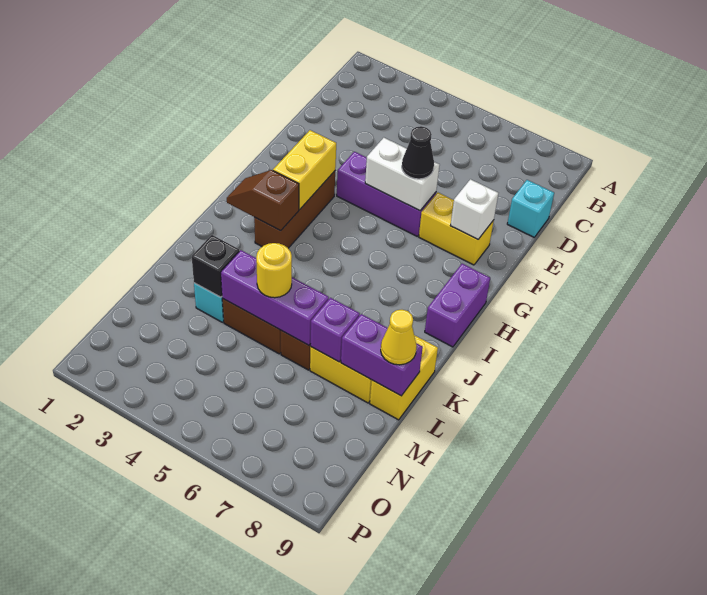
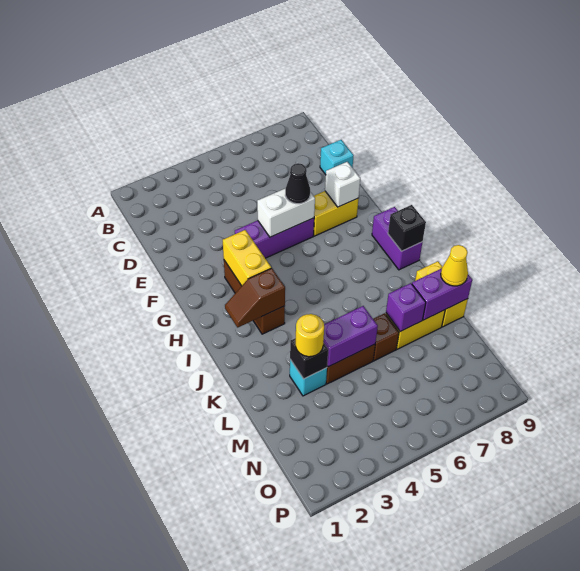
none -> black brick I9 level 2
purple brick L4:L6 level 2 -> purple brick L4:L5 level 2
yellow round brick L5 level 3 -> yellow round brick L3 level 3

